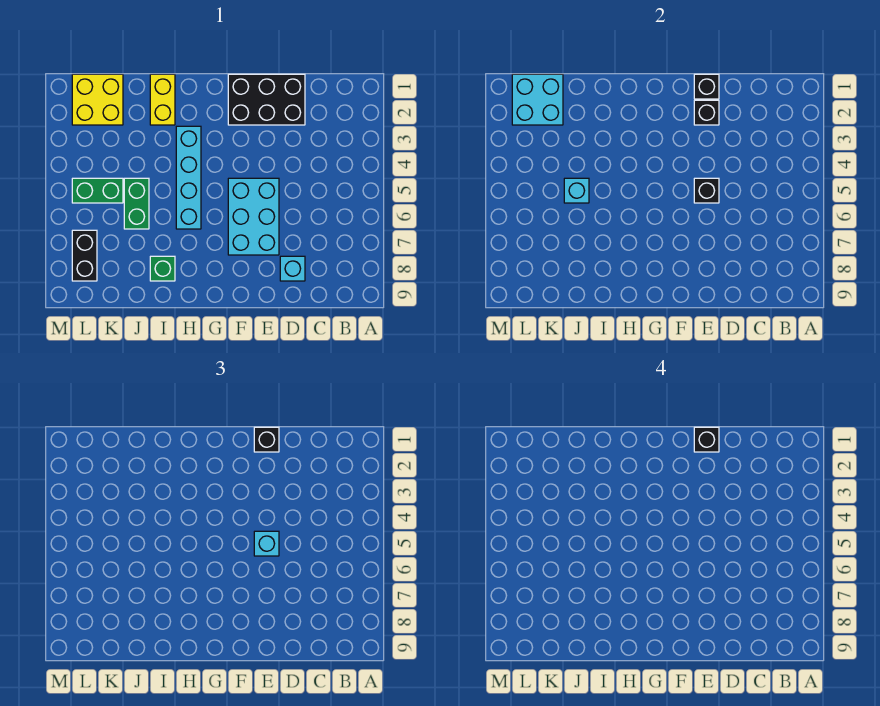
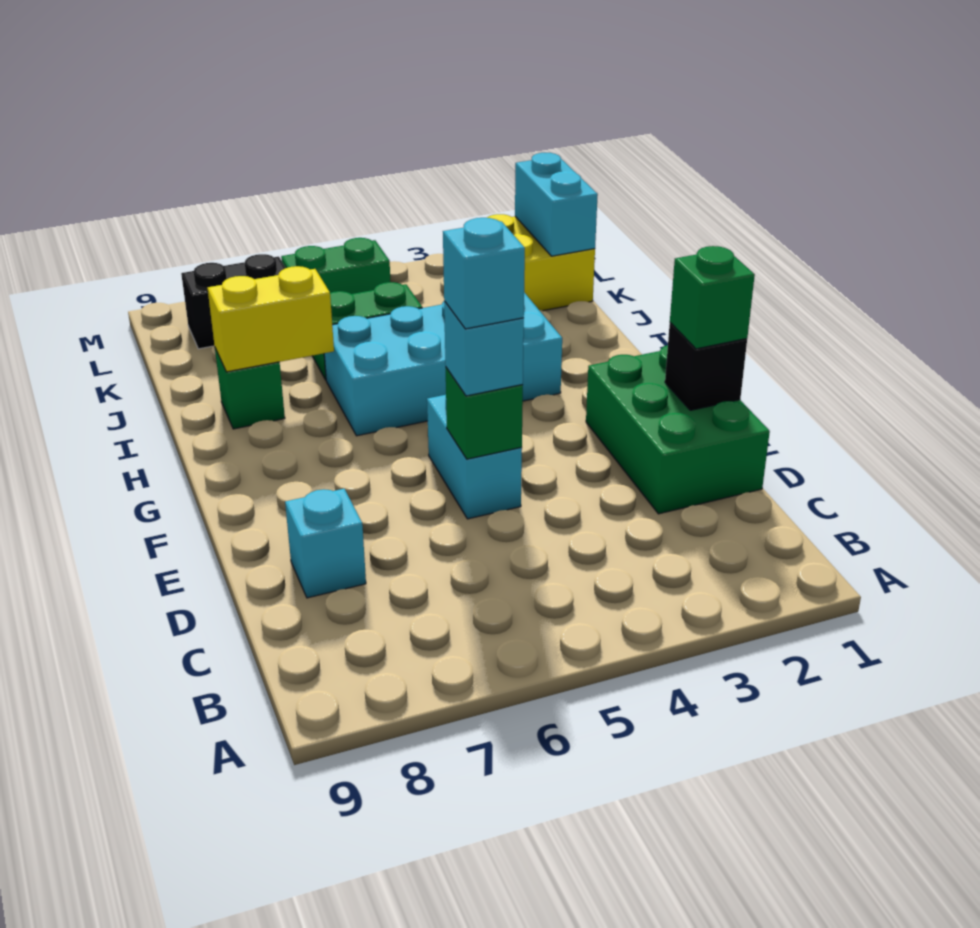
black brick D1:F2 level 1 -> green brick D1:F2 level 1
black brick E1 level 3 -> green brick E1 level 3
black brick E1 level 4 -> none
black brick E2 level 2 -> none
cyan brick E5:F7 level 1 -> cyan brick E5:F5 level 1
black brick E5 level 2 -> green brick E5 level 2
cyan brick H3:H6 level 1 -> cyan brick H3:I6 level 1
yellow brick I1:I2 level 1 -> yellow brick I7:I8 level 2
cyan brick J5 level 2 -> cyan brick E5 level 4
cyan brick K1:L2 level 2 -> cyan brick K1:L1 level 2
green brick K5:L5 level 1 -> green brick L5:L6 level 1

